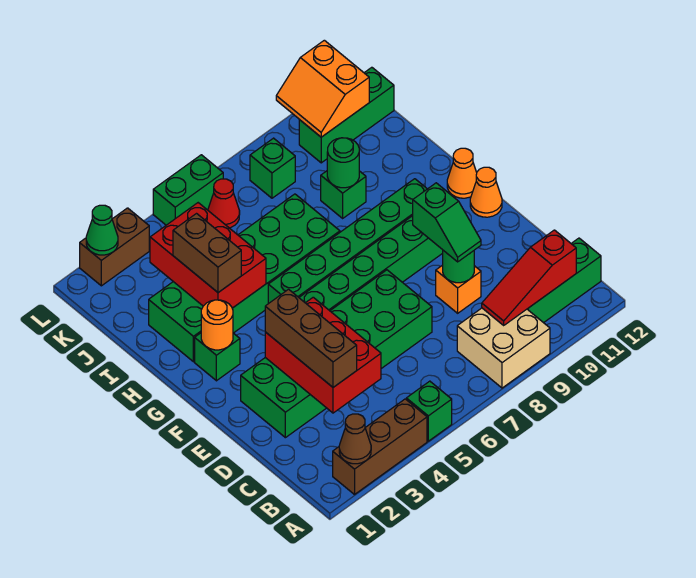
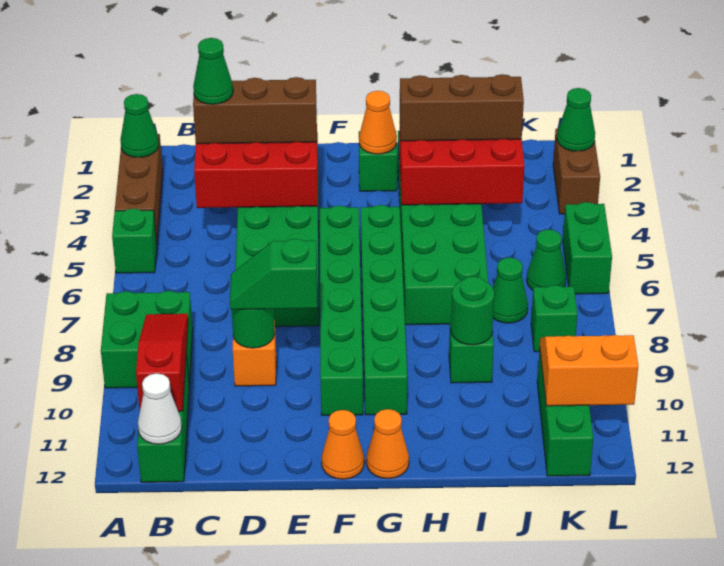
brown cone A2 level 2 -> green cone A2 level 2
tan brick A8:B9 level 1 -> green brick A8:B9 level 1
none -> white cone B12 level 2
none -> green cone C3 level 4
orange round brick G2 level 2 -> orange cone G2 level 2
brown brick H3:I3 level 3 -> brown brick H3:J3 level 3
none -> green cone J7 level 1
red cone K6 level 1 -> green cone K6 level 1

